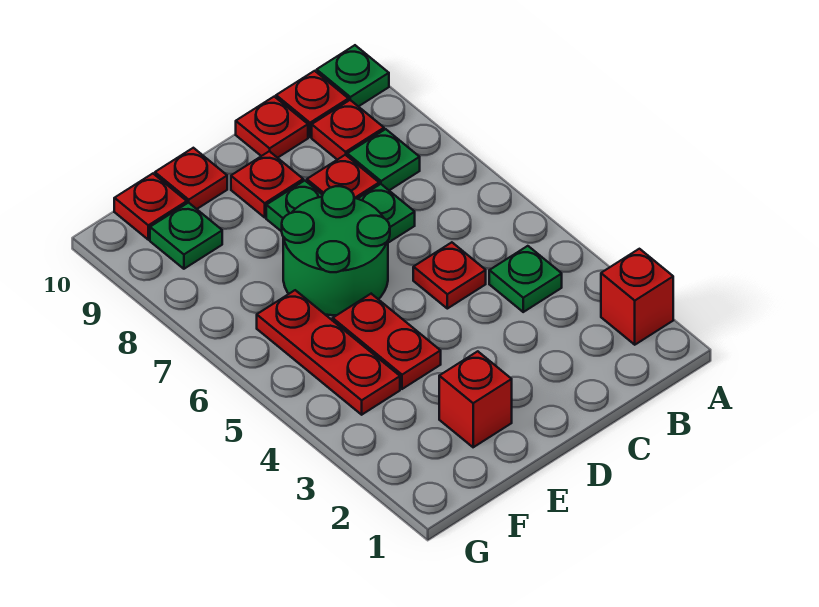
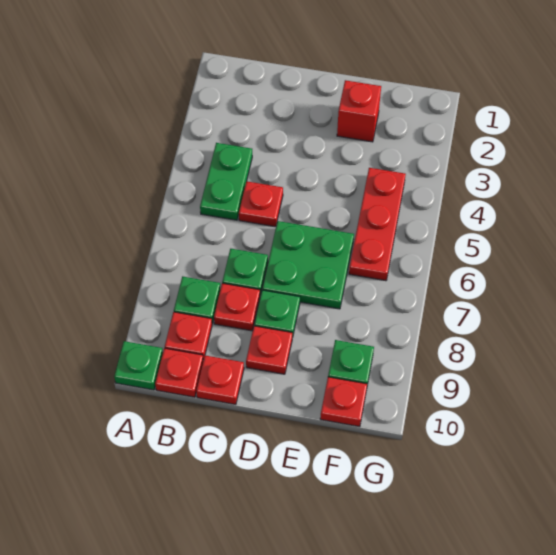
red brick A2 level 1 -> none
green plate B4 level 1 -> green plate B4:B5 level 1
green round brick D6:E7 level 1 -> green plate D6:E7 level 1
red plate E4:E5 level 1 -> none
red plate E10 level 1 -> none

